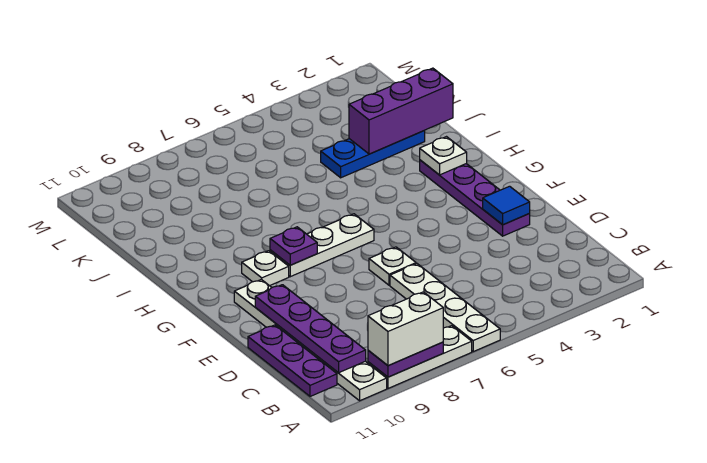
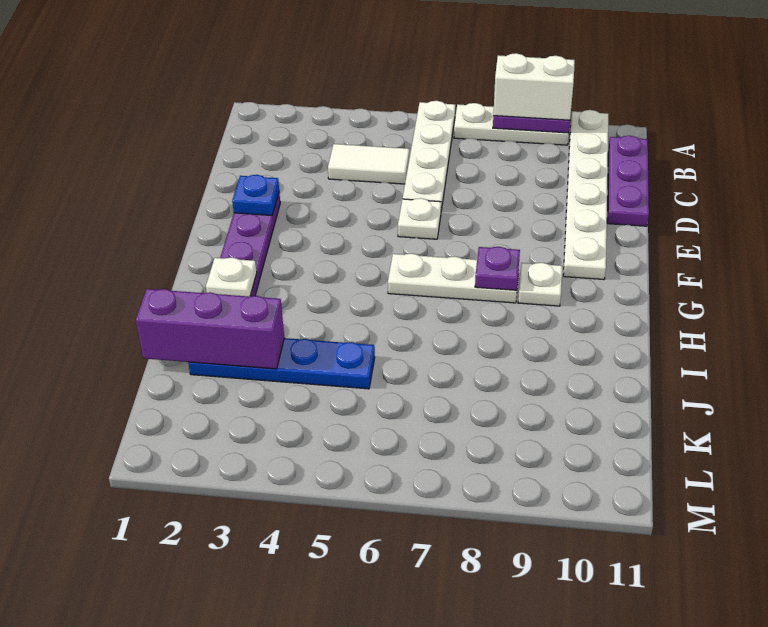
purple plate B10:E10 level 2 -> none
none -> white tile C4:C5 level 1
blue tile E2 level 2 -> blue plate E2 level 2
blue plate J2:J4 level 1 -> blue plate J2:J5 level 1

